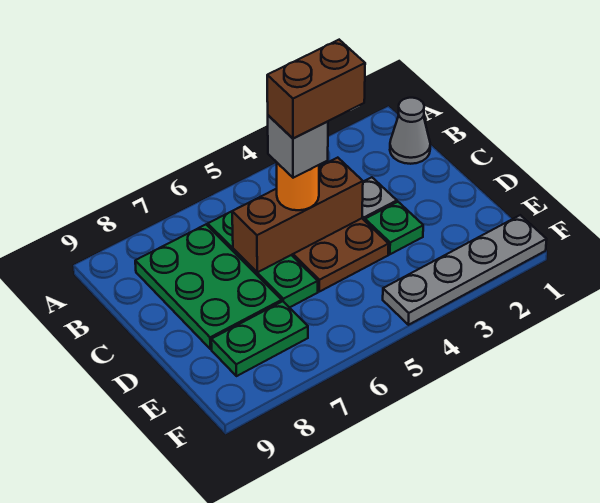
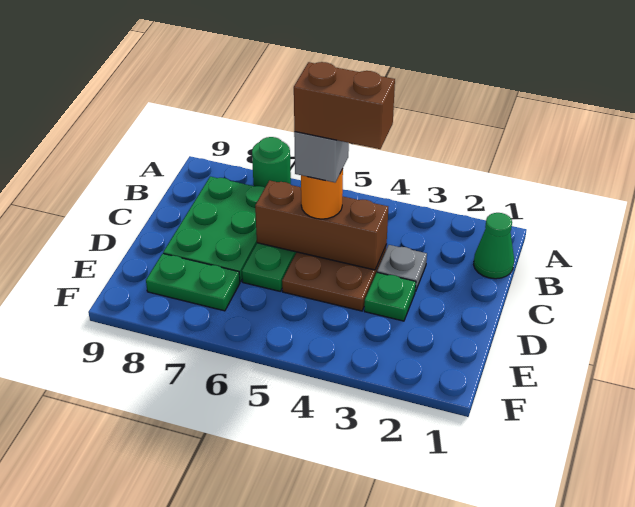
none -> green round brick A7 level 1
grey cone B1 level 1 -> green cone B1 level 1
grey plate F1:F4 level 1 -> none

